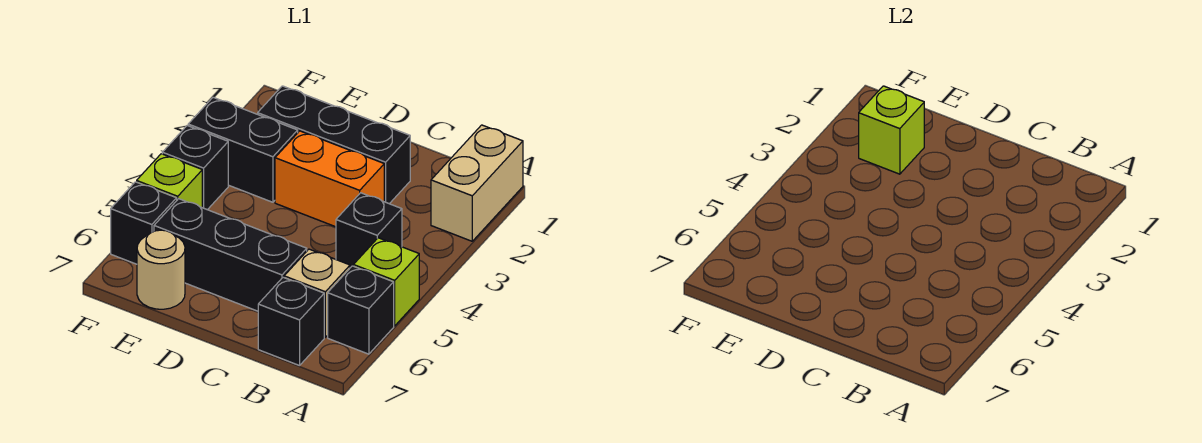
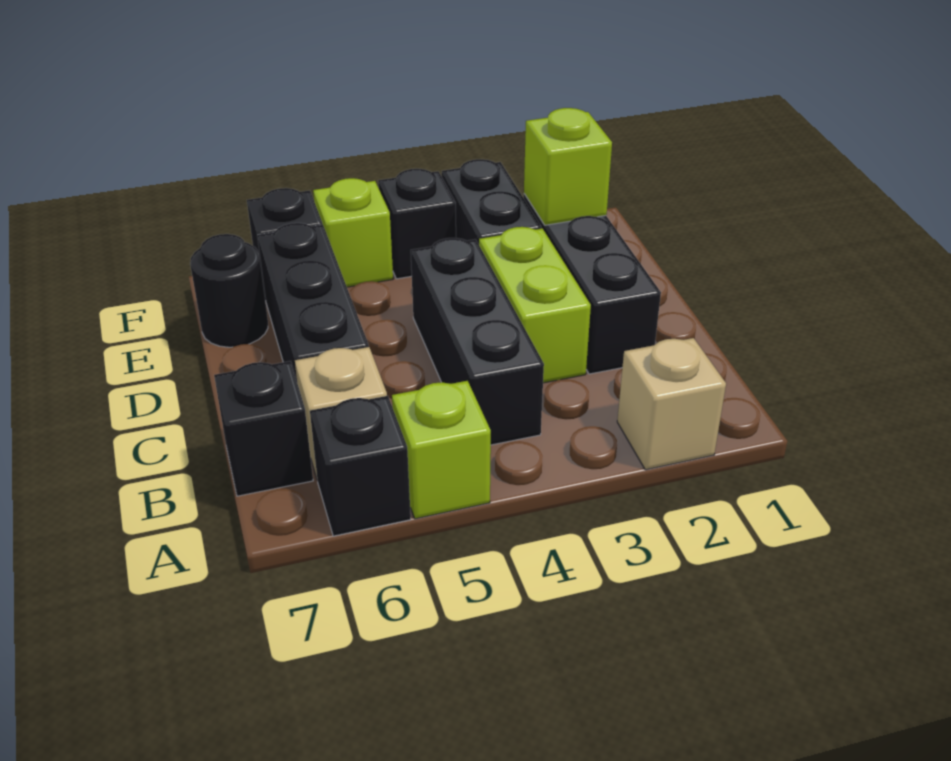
tan brick A1:A2 level 1 -> tan brick A2 level 1
black brick B4 level 1 -> black brick B4:D4 level 1
orange brick C3:D3 level 1 -> lime brick C3:D3 level 1
tan round brick E7 level 1 -> black round brick E7 level 1

